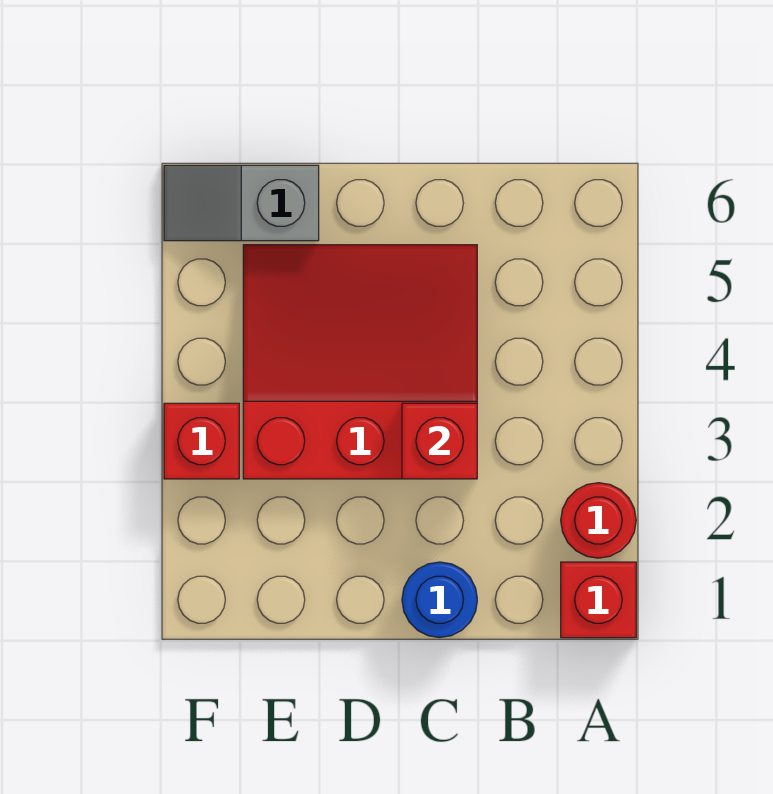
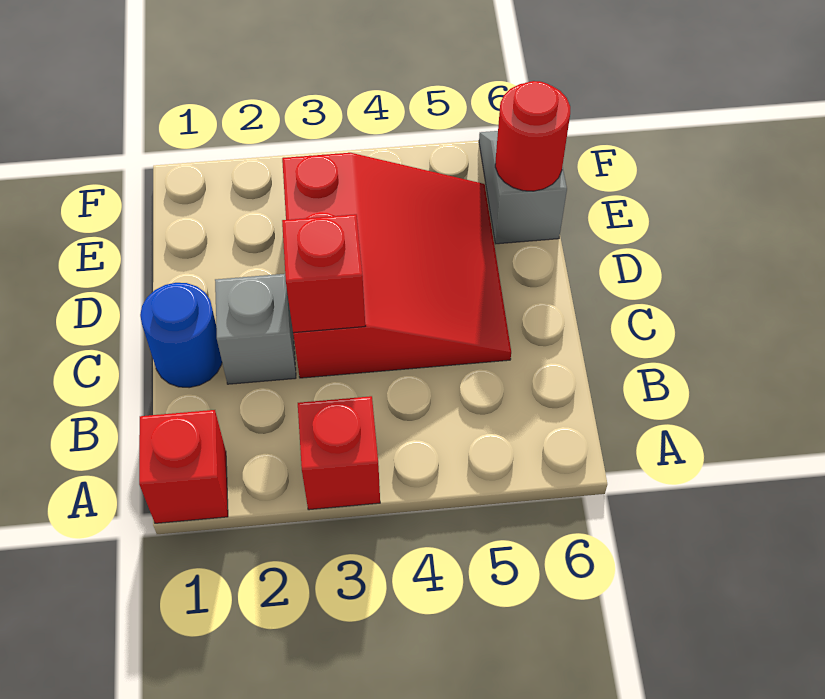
red round brick A2 level 1 -> red round brick E6 level 2
none -> grey brick C2 level 1
red brick F3 level 1 -> red brick A3 level 1

